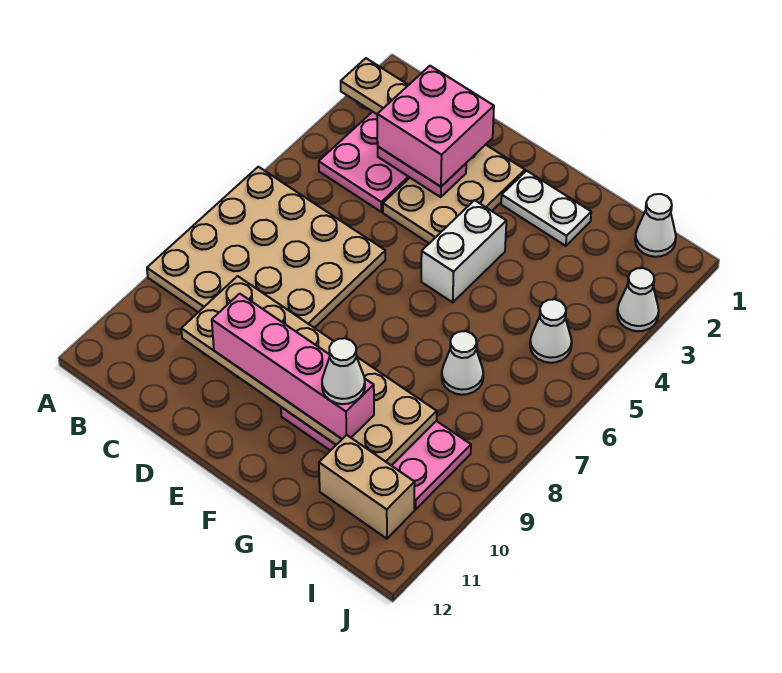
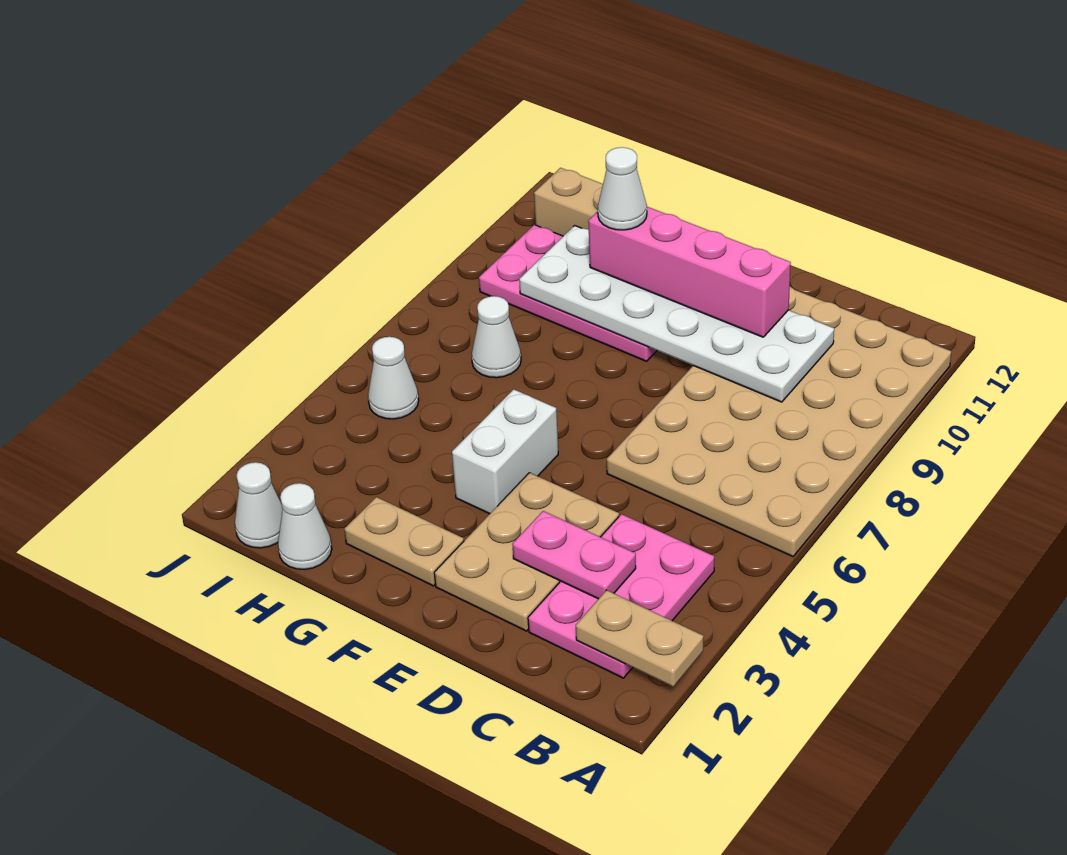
tan plate A6:D9 level 1 -> tan plate A6:D11 level 1
pink brick C2:D3 level 3 -> none
tan plate C9:H10 level 2 -> white plate C9:H10 level 2
white plate F2:G2 level 1 -> tan plate F2:G2 level 1
white cone J3 level 1 -> white cone H1 level 1

